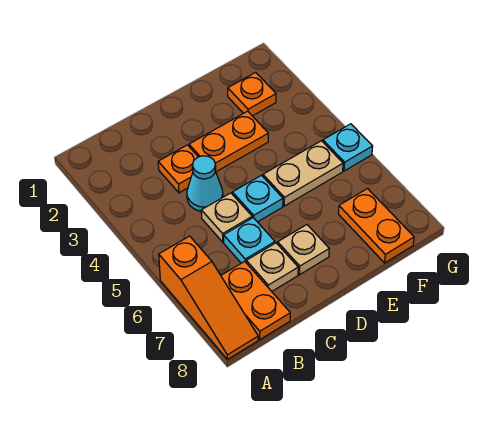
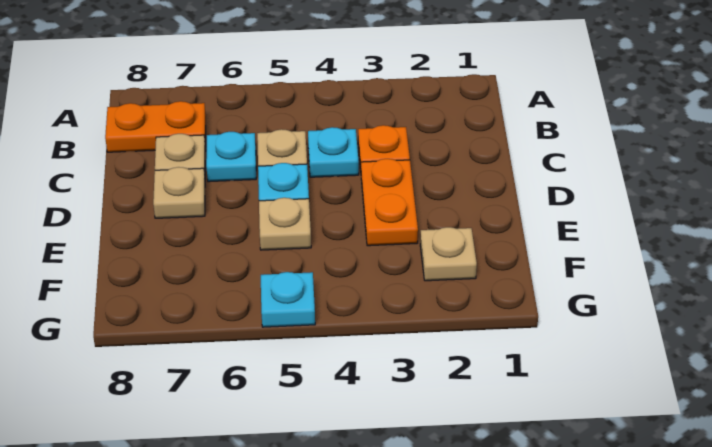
orange slope A6:A8 level 1 top 6 -> none
cyan cone C4 level 1 -> cyan plate C4 level 1
tan plate E5:F5 level 1 -> tan plate E5 level 1
orange plate F2 level 1 -> tan plate F2 level 1
orange plate F7:F8 level 1 -> none

